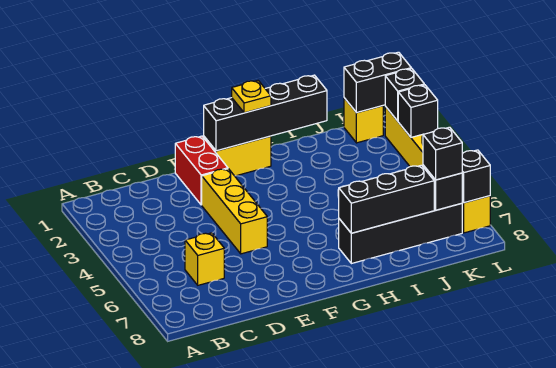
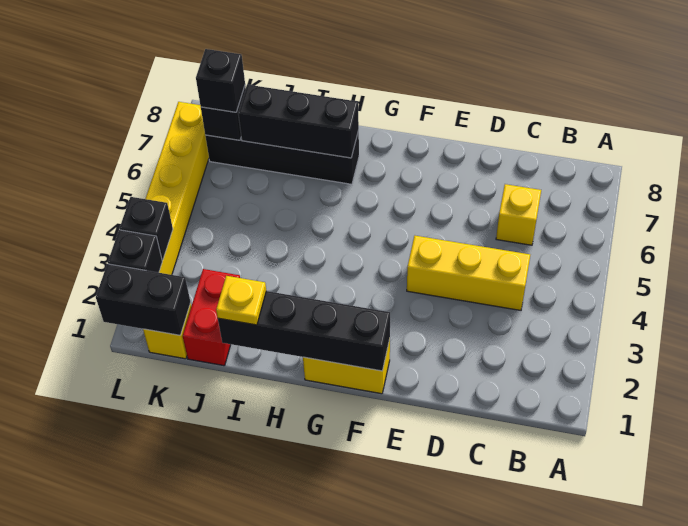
red brick E1:E2 level 1 -> red brick J1:J2 level 1
yellow brick E3:E5 level 1 -> yellow brick C4:E4 level 1
yellow plate G1 level 3 -> yellow plate I1 level 3
black brick L7 level 2 -> none

